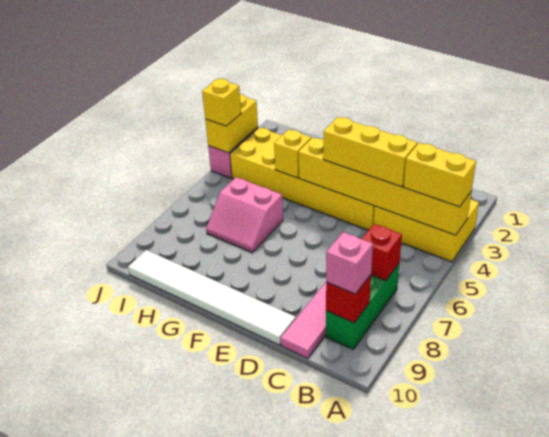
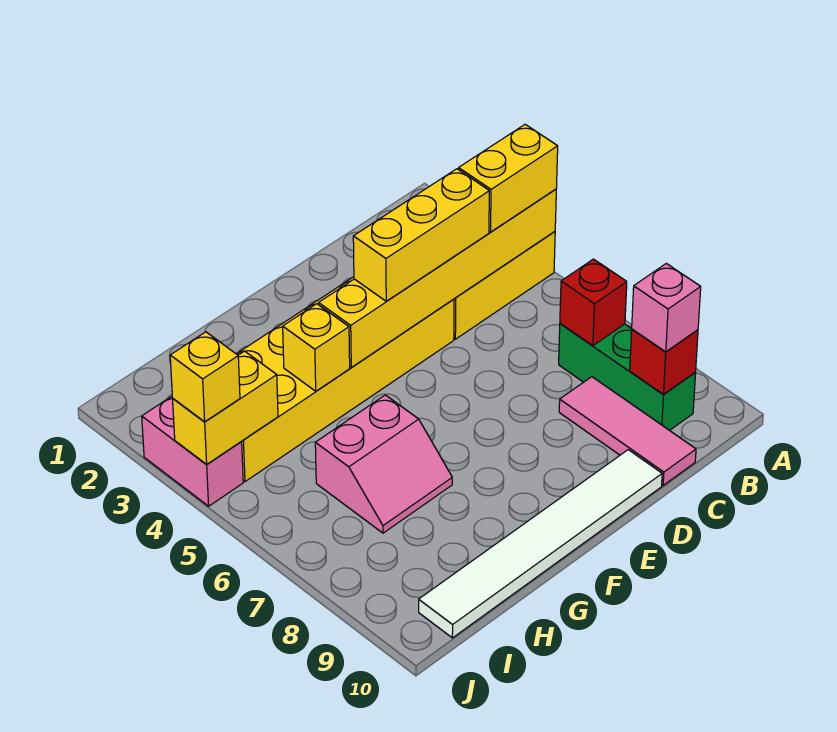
yellow brick J3:J4 level 2 -> yellow brick I4:J4 level 2

